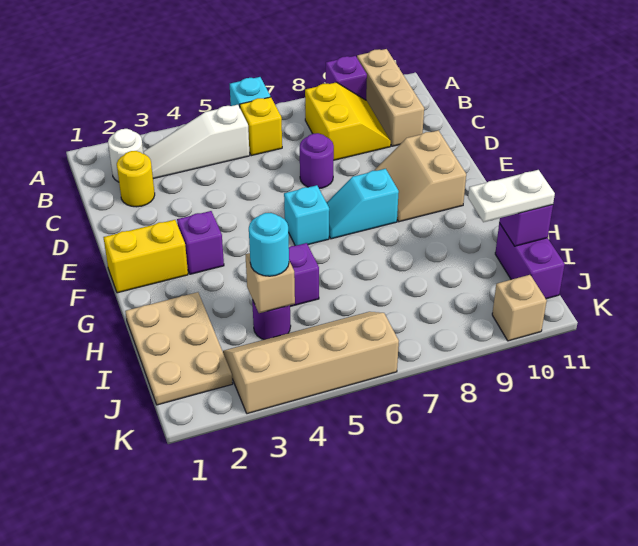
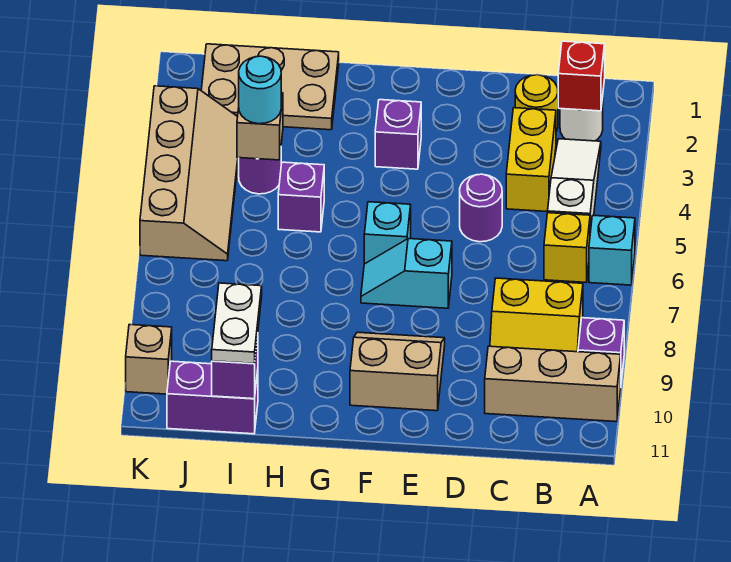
none -> red brick B2 level 2
purple round brick D7 level 1 -> purple round brick D5 level 1
yellow brick F1:F2 level 1 -> yellow brick C3:C4 level 1
cyan slope F7:F8 level 1 top 8 -> cyan slope E7:F7 level 1 top E

